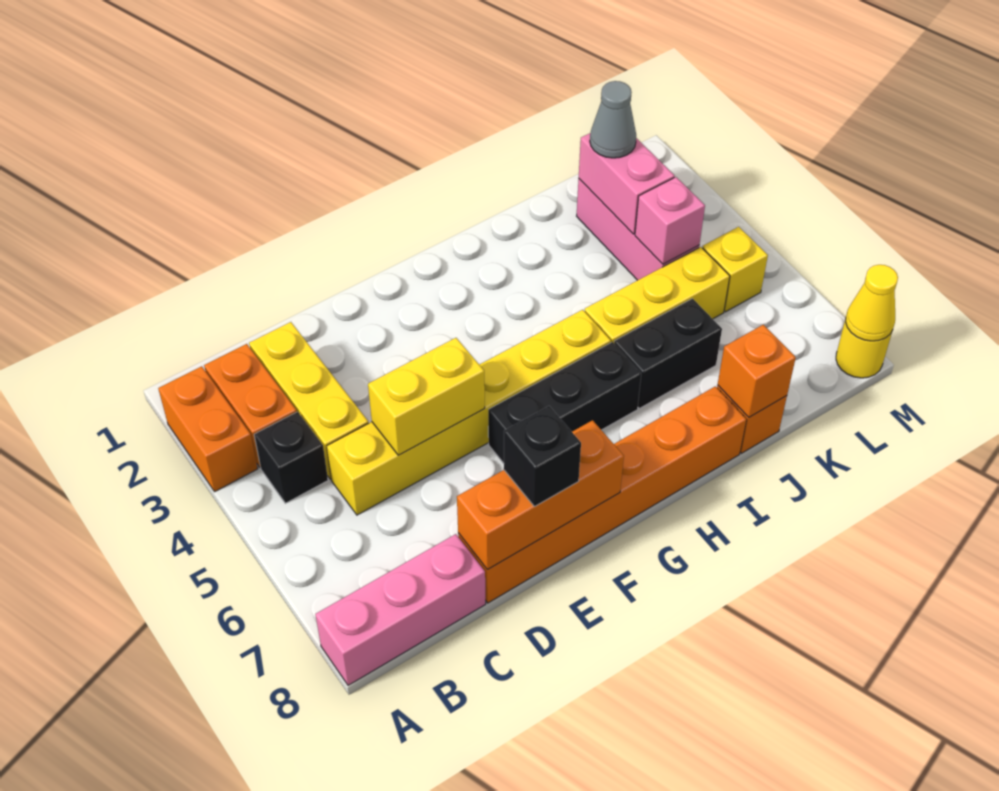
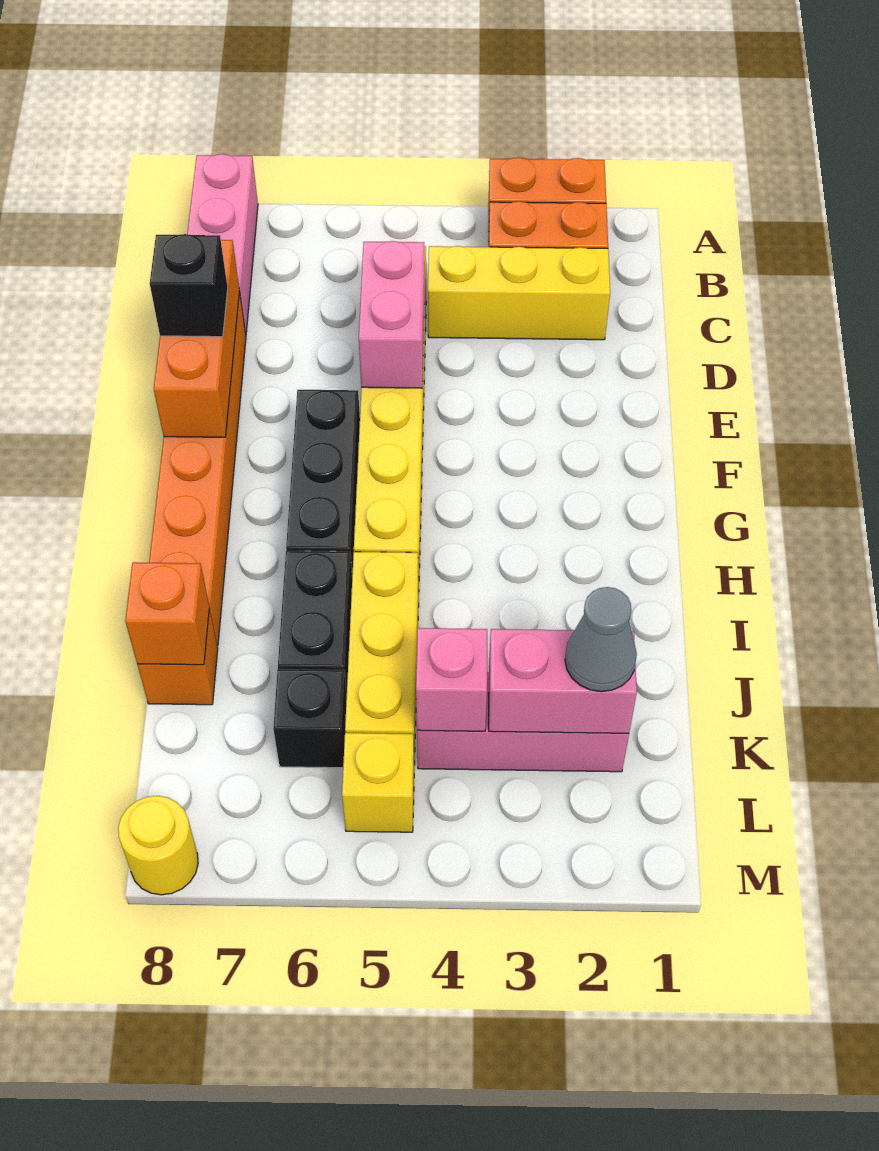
black brick B4 level 1 -> black brick K6 level 1
yellow brick D5:E5 level 2 -> pink brick D5:E5 level 2
yellow cone M8 level 2 -> none

